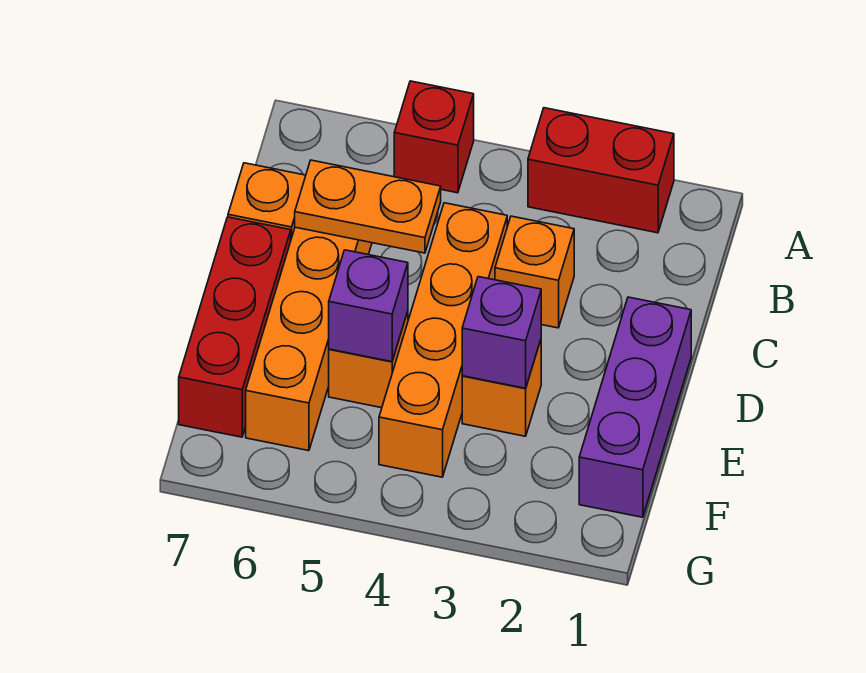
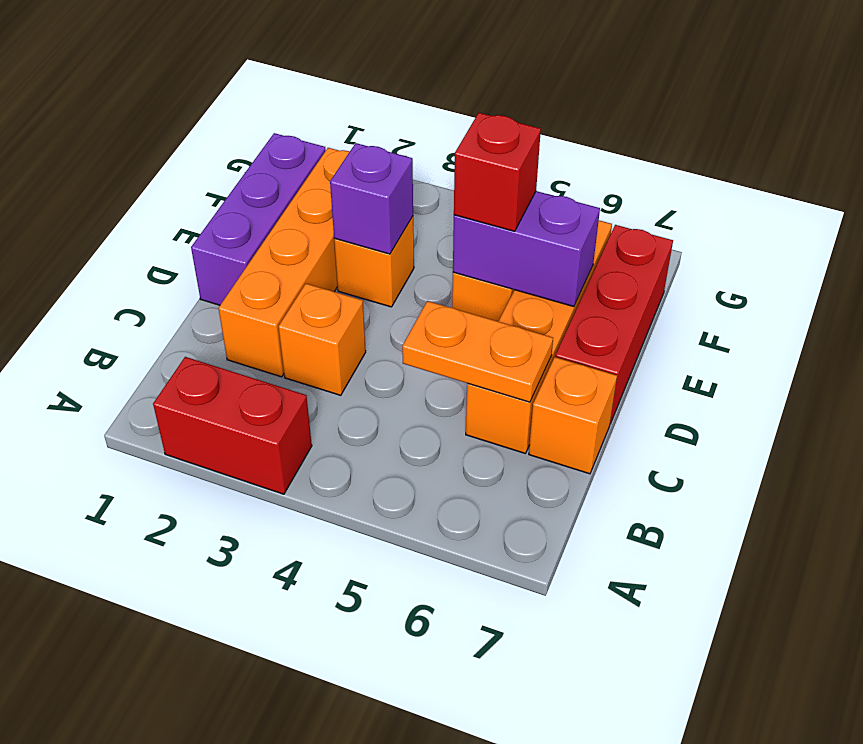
red brick A5 level 1 -> red brick E5 level 3
orange brick C4:F4 level 1 -> orange brick C2:F2 level 1
purple brick E5 level 2 -> purple brick E5:E6 level 2

